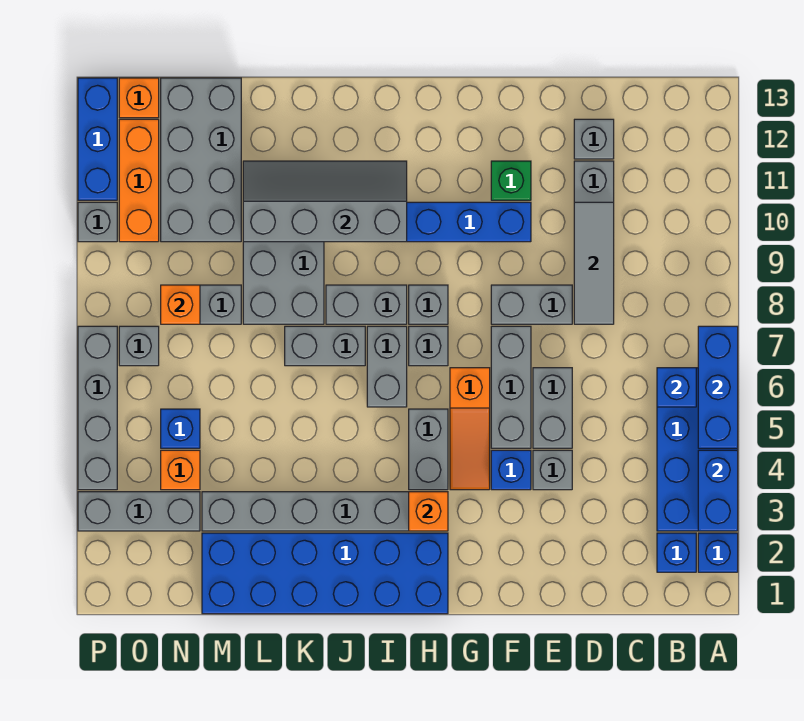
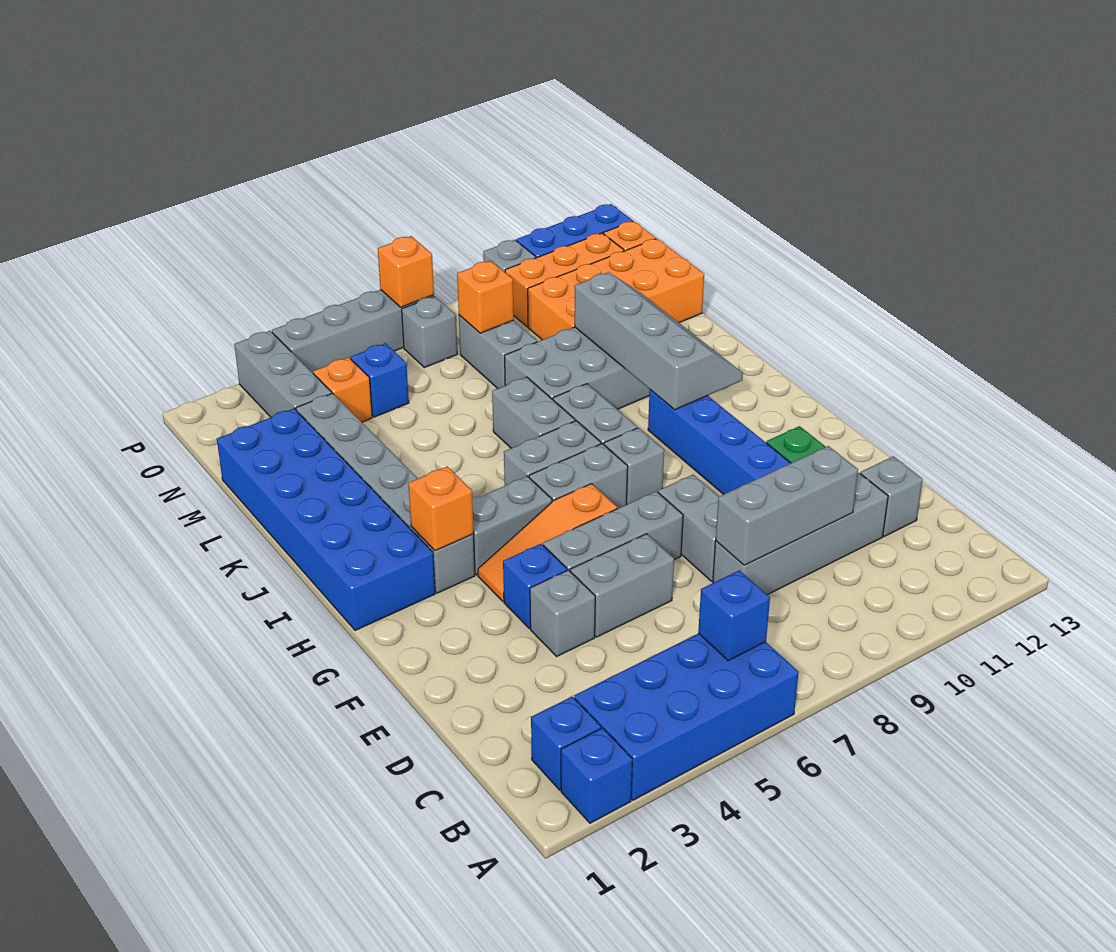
blue brick A3:A4 level 2 -> none
blue brick A5:A7 level 2 -> none
grey tile D8:D10 level 2 -> grey brick D8:D10 level 2
grey brick H7 level 1 -> grey brick H6:H7 level 1
grey brick M10:N13 level 1 -> orange brick M10:N13 level 1
none -> orange brick P7 level 2

